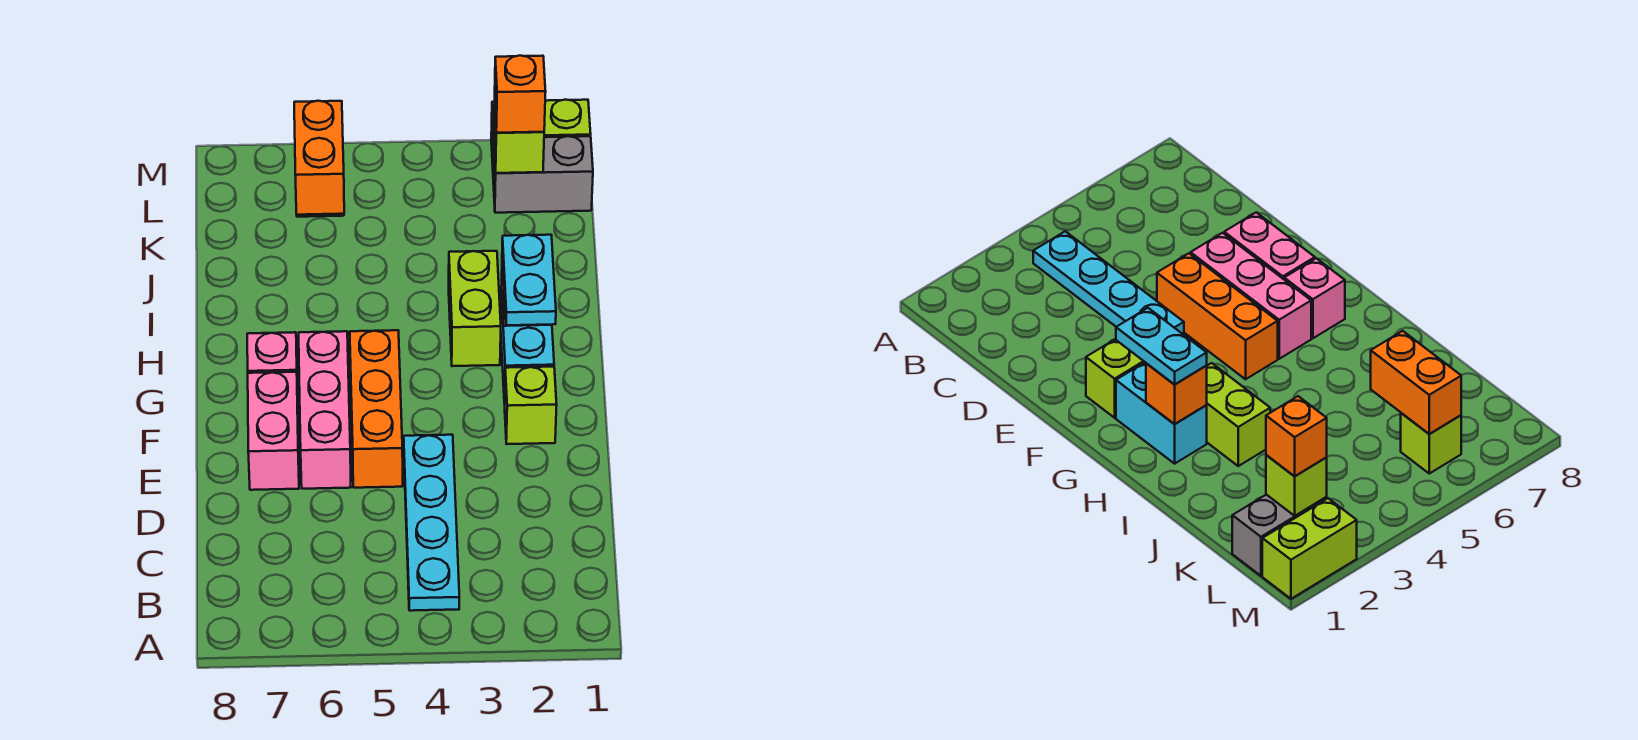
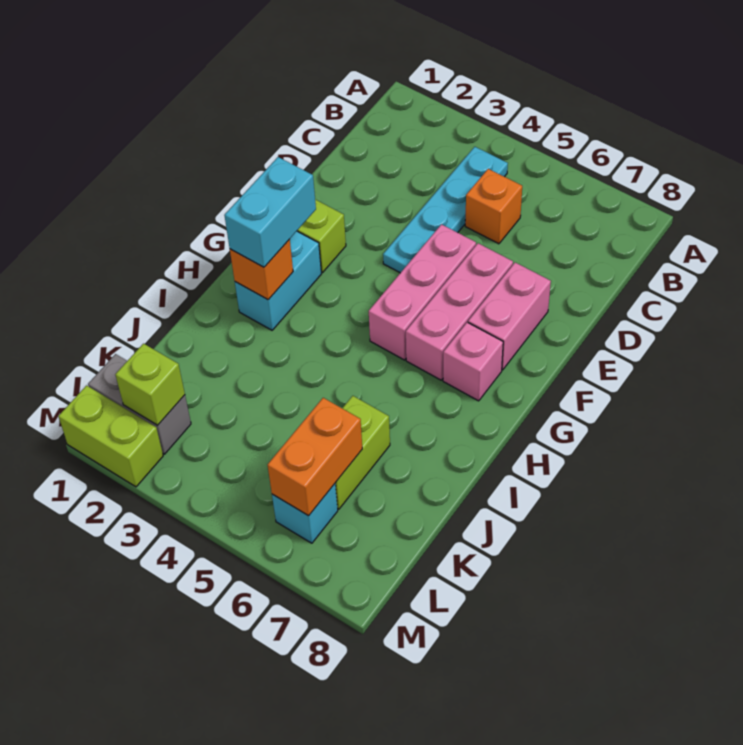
orange brick E5:G5 level 1 -> pink brick E5:G5 level 1
cyan plate G2:H2 level 3 -> cyan brick G2:H2 level 3
lime brick H3:I3 level 1 -> lime brick J6:K6 level 1
orange brick L2 level 3 -> orange brick C5 level 1
lime brick L6 level 1 -> cyan brick L6 level 1

